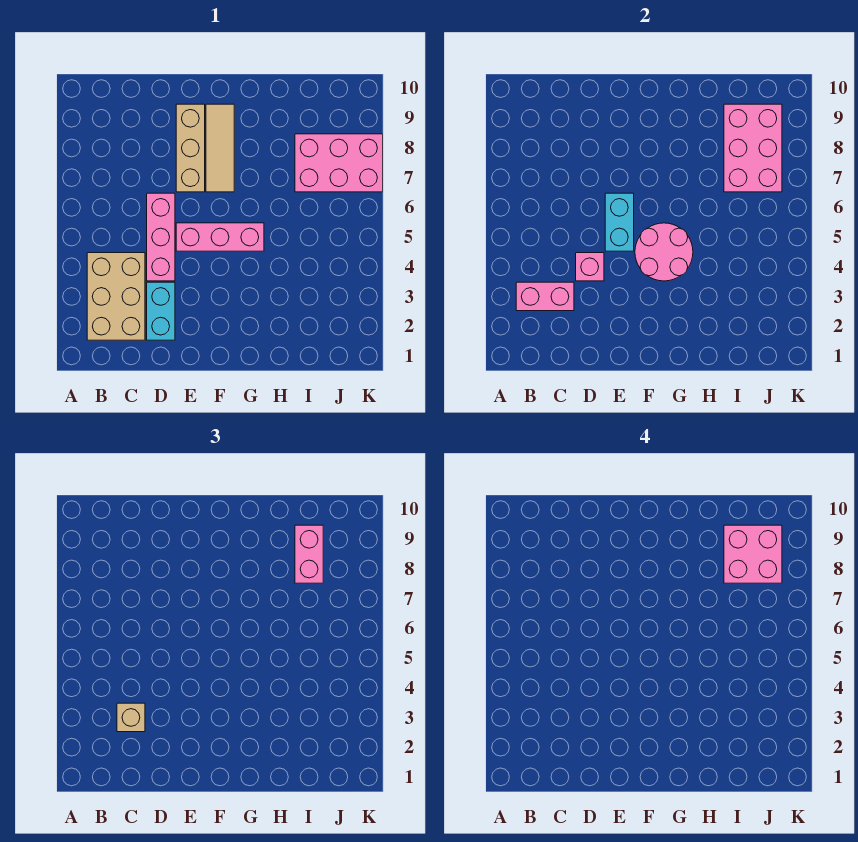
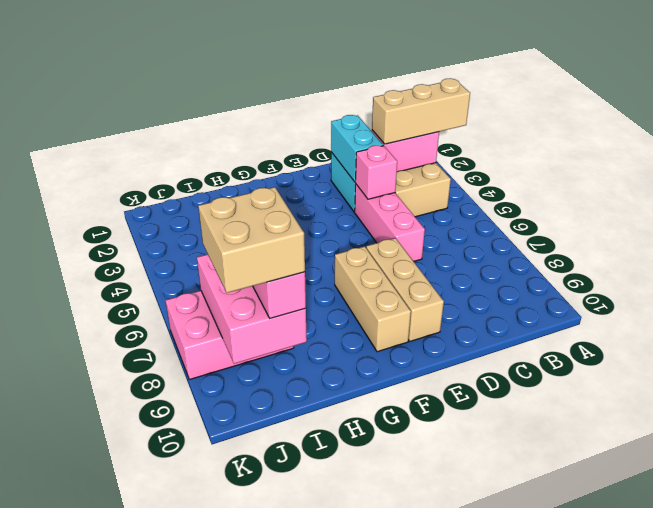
tan brick C3 level 3 -> tan brick A3:C3 level 3
pink brick E5:G5 level 1 -> none
cyan brick E5:E6 level 2 -> cyan brick D2:D3 level 2
pink round brick F4:G5 level 2 -> none
tan tile F7:F9 level 1 -> tan brick F7:F9 level 1
pink brick I8:J9 level 4 -> tan brick I8:J9 level 4

